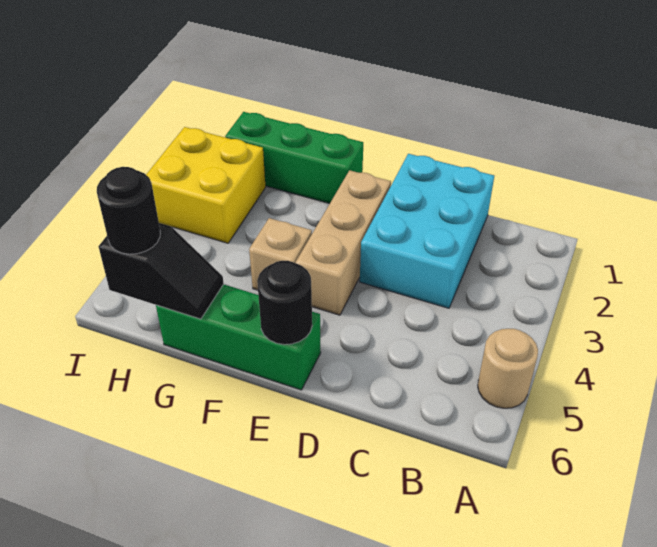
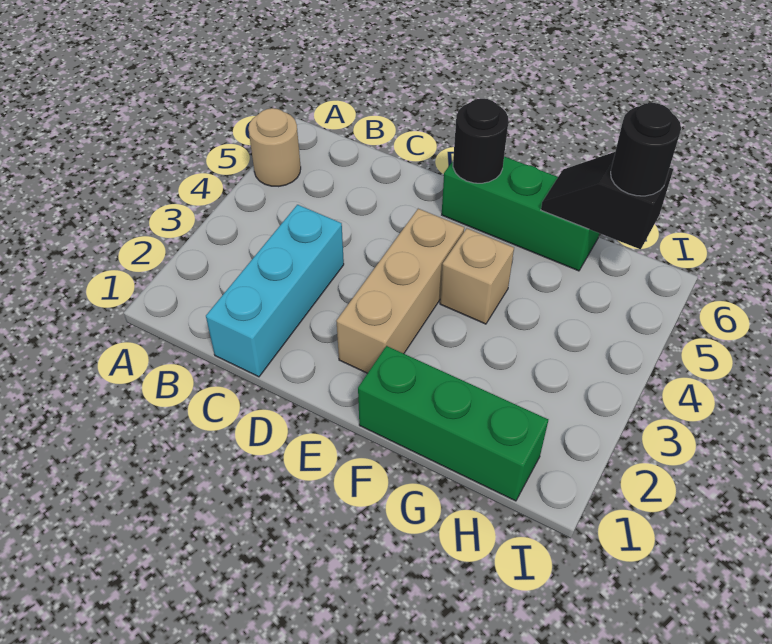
cyan brick C1:D3 level 1 -> cyan brick C1:C3 level 1
yellow brick H2:I3 level 1 -> none

